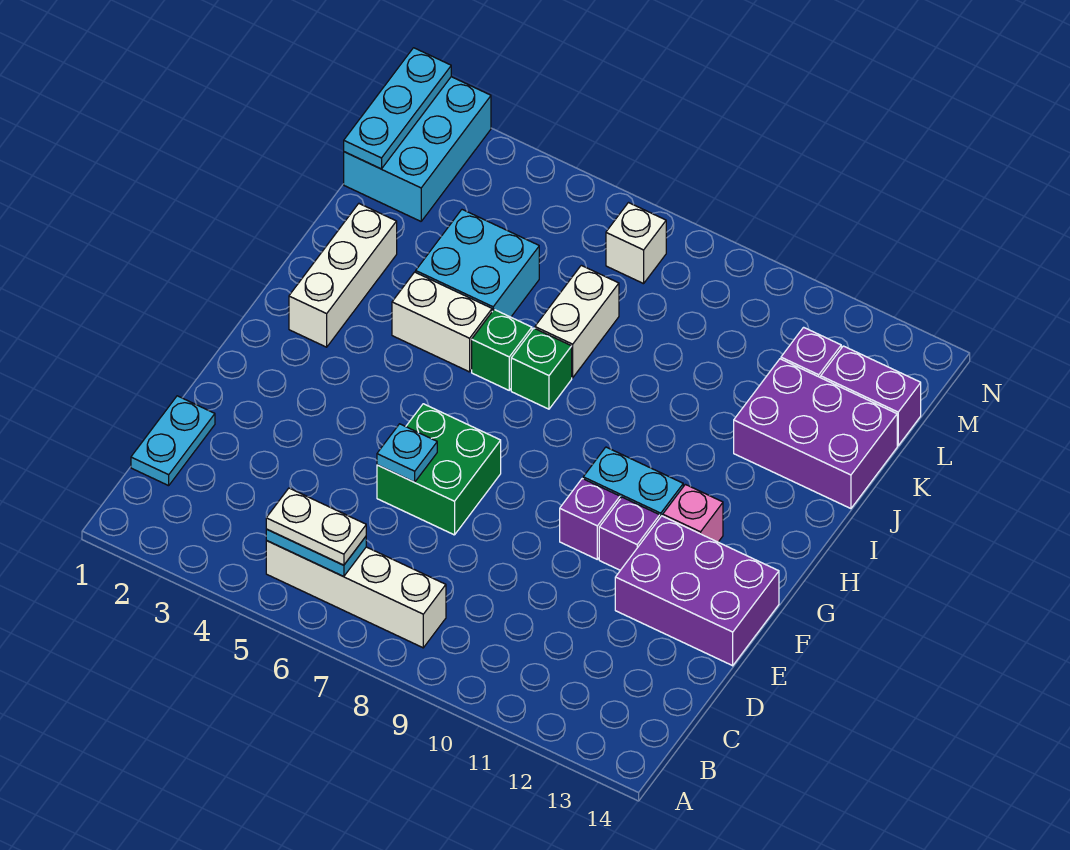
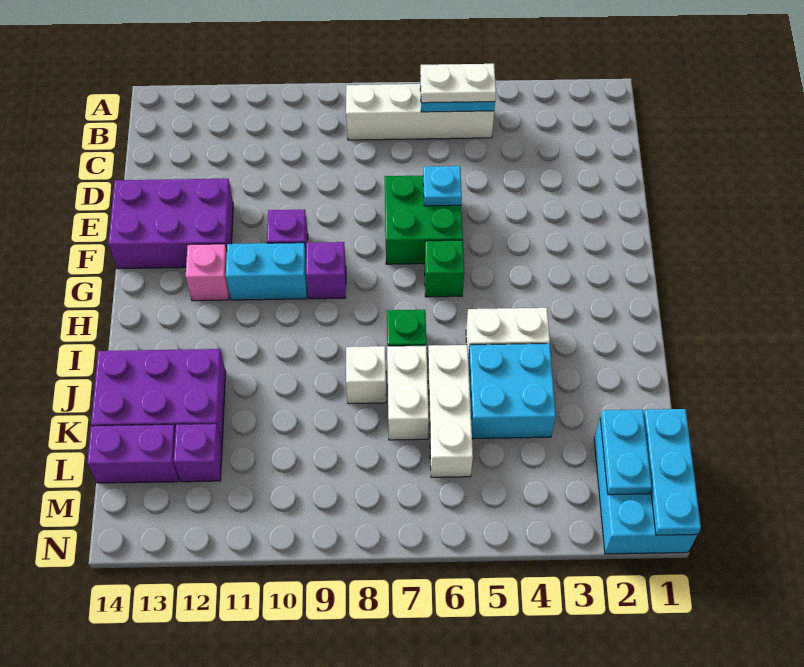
cyan plate C1:D1 level 1 -> cyan plate L2:M2 level 2
purple brick F11 level 1 -> purple brick G9 level 1
white brick H2:J2 level 1 -> white brick J6:L6 level 1
green brick I6 level 1 -> green brick G6 level 1
white brick M7 level 1 -> white brick J8 level 1

